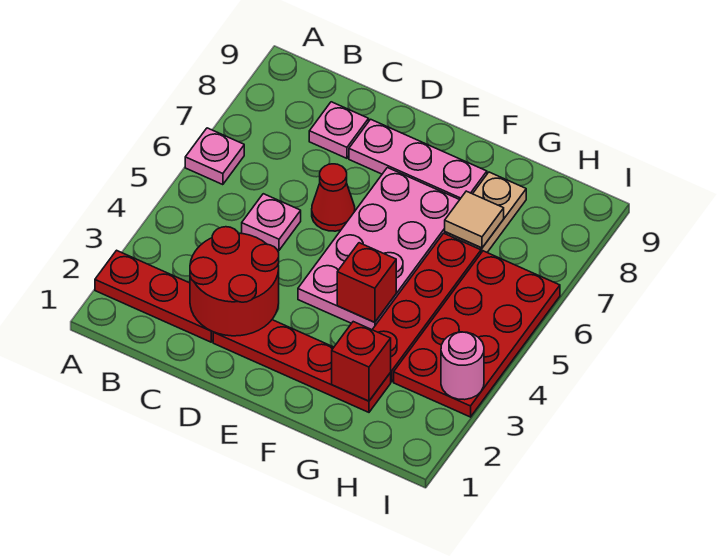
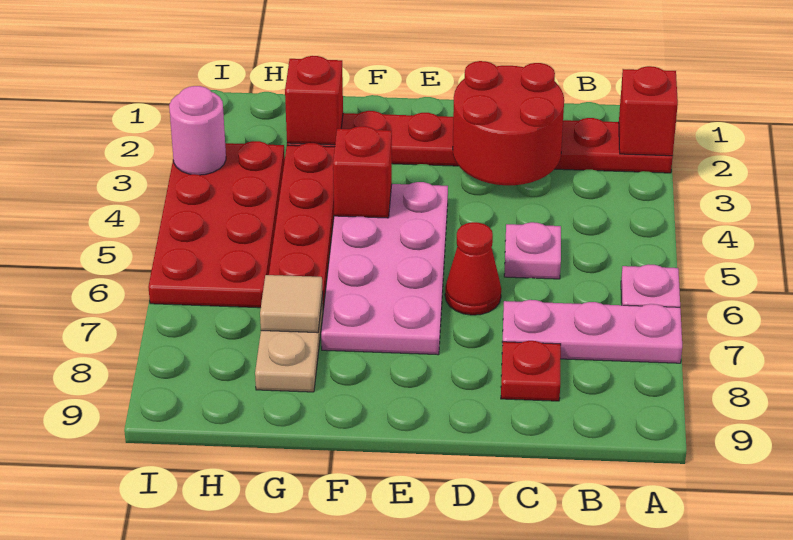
none -> red brick A2 level 2
pink plate C8 level 1 -> red plate C8 level 1
pink plate D8:F8 level 1 -> pink plate A7:C7 level 1

